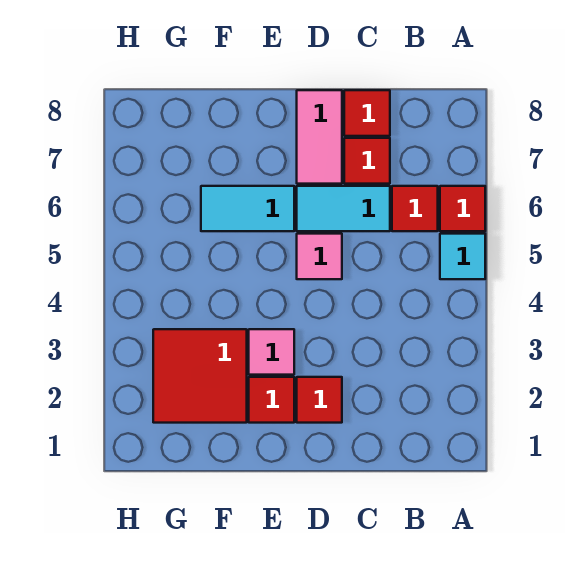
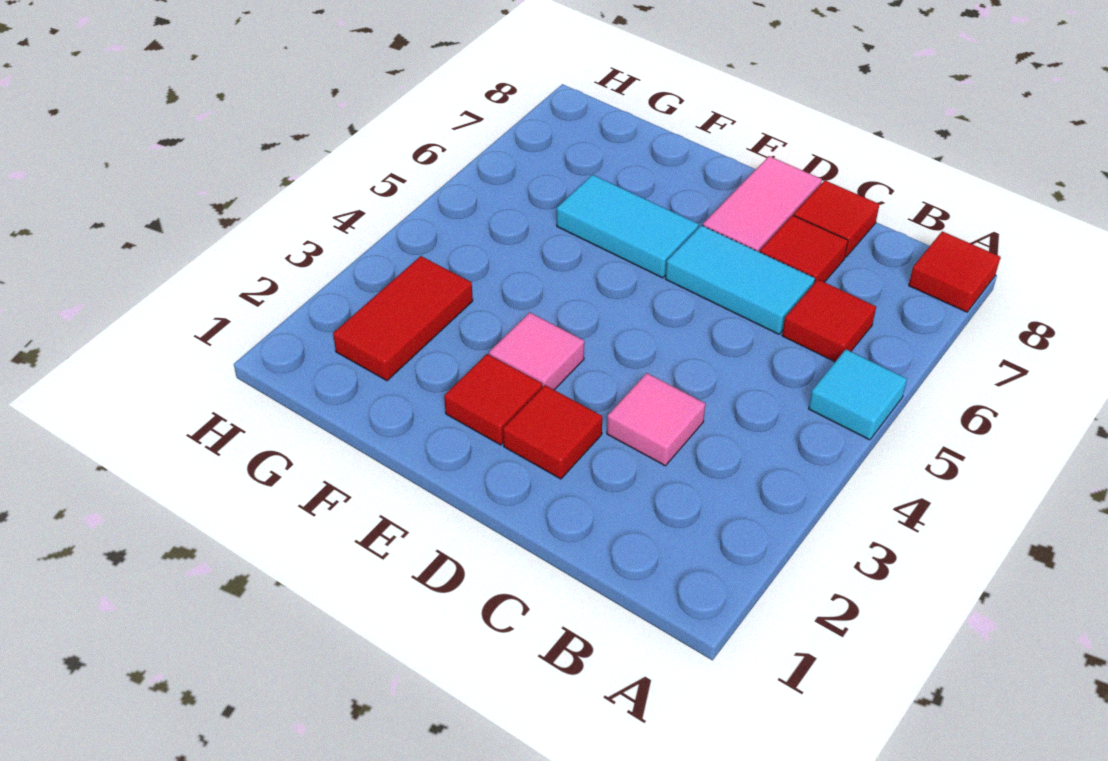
red tile A6 level 1 -> red tile A8 level 1
pink tile D5 level 1 -> pink tile C3 level 1
red tile F2:G3 level 1 -> red tile G2:G3 level 1

